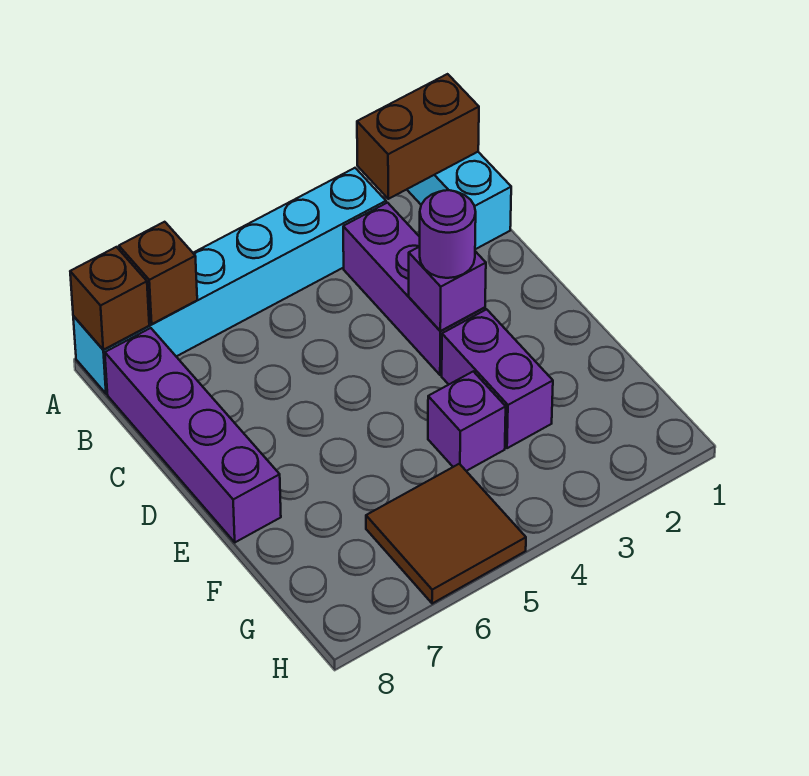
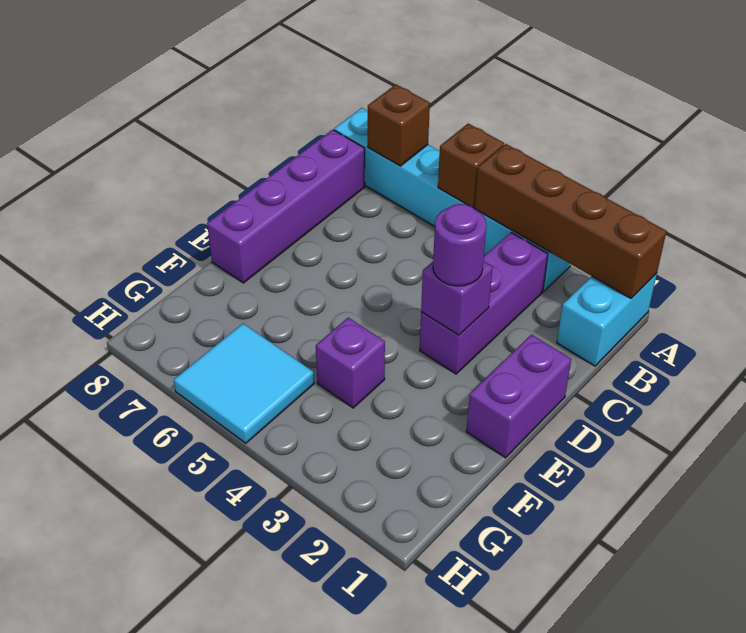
brown brick A1:A2 level 2 -> brown brick A1:A4 level 2
brown brick A8 level 2 -> brown brick A5 level 2
purple brick E3:F3 level 1 -> purple brick D1:E1 level 1
brown tile G5:H6 level 1 -> cyan tile G5:H6 level 1

